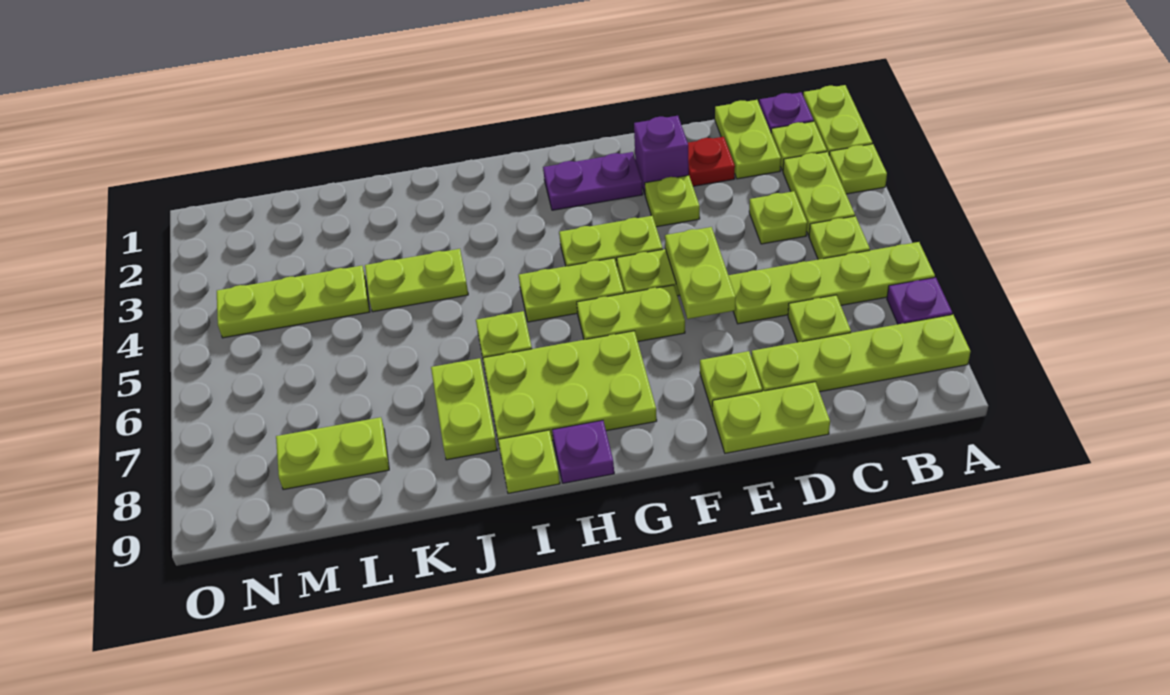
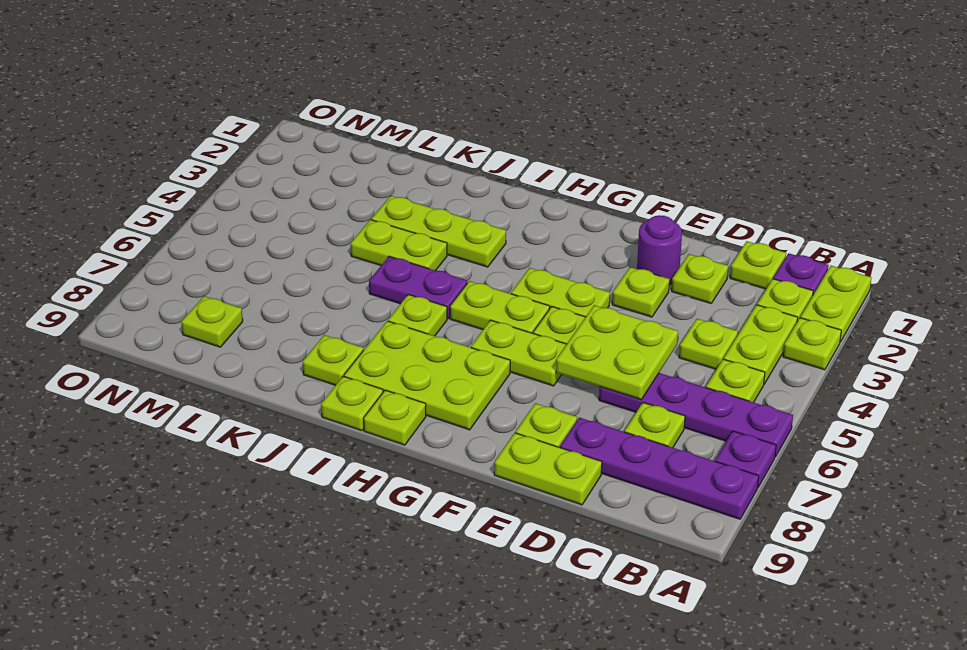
lime plate A6:D6 level 1 -> purple plate A6:D6 level 1
lime plate A8:D8 level 1 -> purple plate A8:D8 level 1
lime plate C1:C2 level 1 -> lime plate C1 level 1
red plate D2 level 1 -> lime plate D2 level 1
purple brick E2 level 1 -> purple round brick E2 level 1
lime plate E5:E6 level 2 -> lime plate D5:E6 level 2
purple plate F2:G2 level 1 -> purple plate I5:J5 level 1
purple plate H9 level 1 -> lime plate H9 level 1
lime plate J7:J8 level 1 -> lime plate J8 level 1
lime plate L4:N4 level 1 -> lime plate I3:K3 level 1
lime plate L8:M8 level 1 -> lime plate M8 level 1

